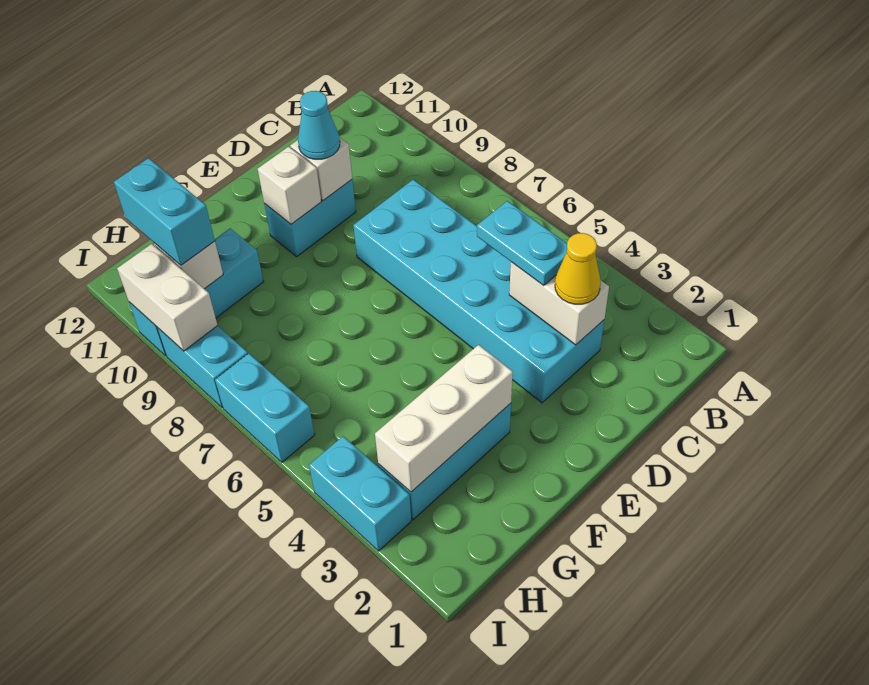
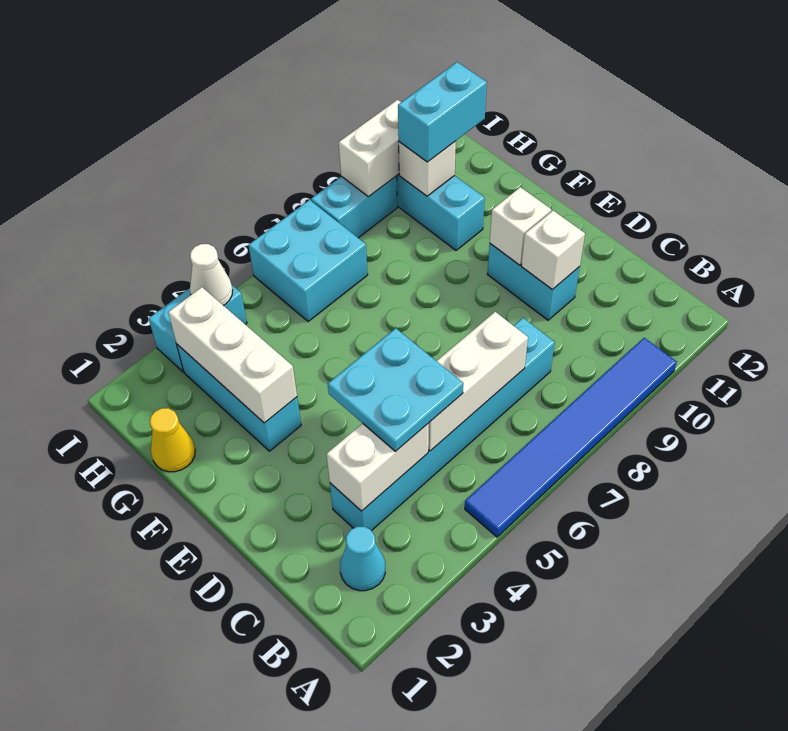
none -> blue tile A5:A10 level 1
cyan brick C3:D8 level 1 -> cyan brick C3:C8 level 1
yellow cone C3 level 3 -> yellow cone G1 level 1
cyan plate C4:C5 level 3 -> cyan plate C4:D5 level 3
none -> white brick C5:C7 level 2
cyan cone D10 level 3 -> cyan cone B2 level 1
none -> white cone I4 level 2
cyan brick I6:I7 level 1 -> cyan brick H6:I7 level 1

